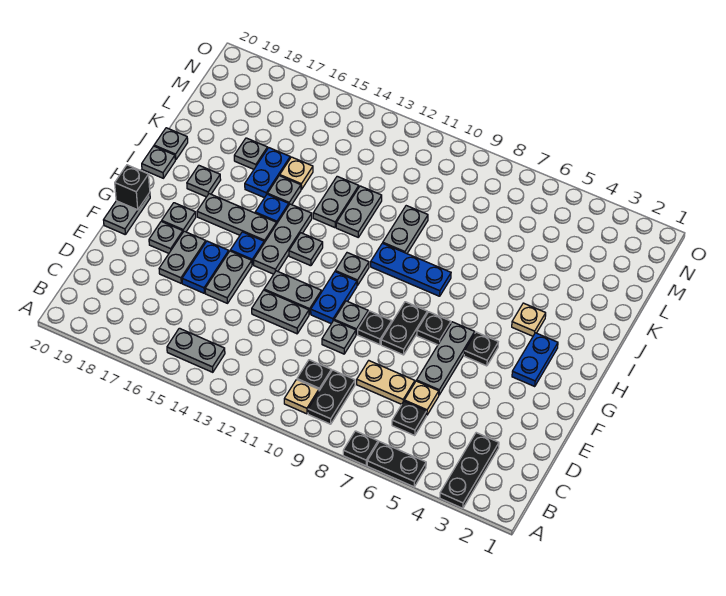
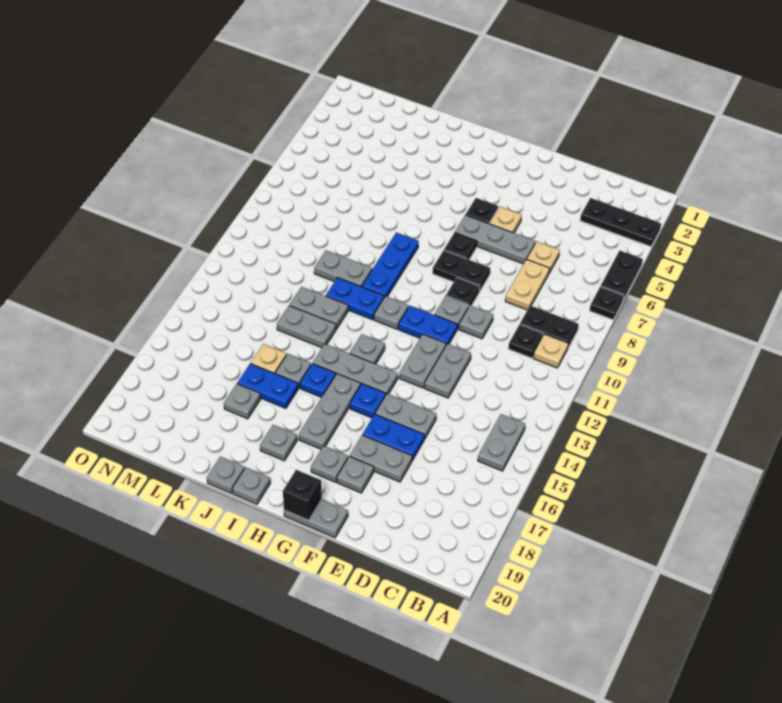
black plate C6 level 1 -> none
blue plate G3:H3 level 1 -> blue plate I11:J11 level 1
tan plate I4 level 1 -> tan plate F5 level 1

